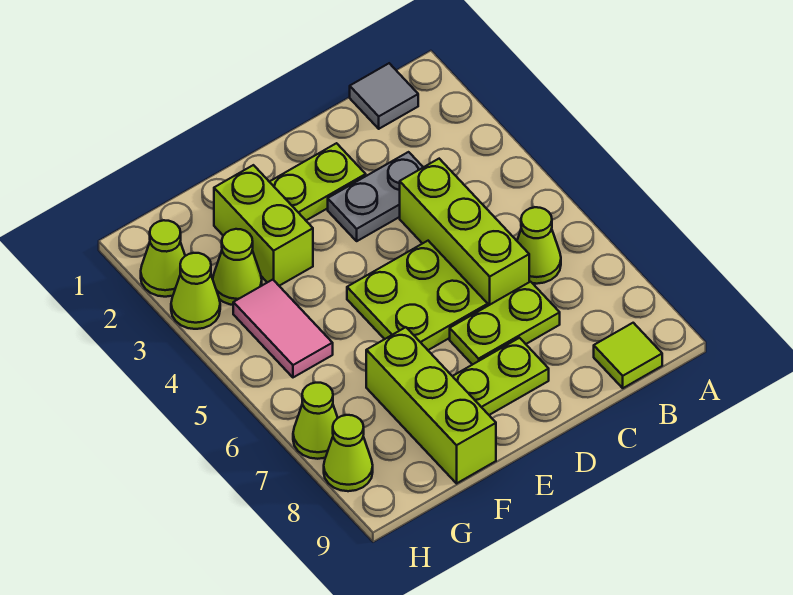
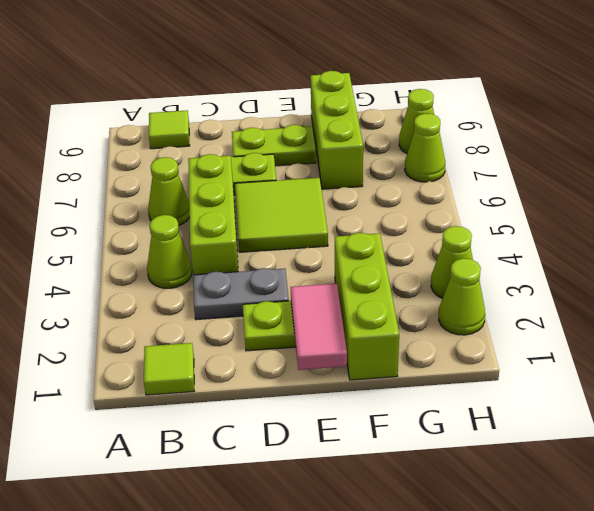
grey tile B1 level 1 -> lime tile B1 level 1
lime plate D5:E6 level 1 -> lime tile D5:E6 level 1
lime brick F2:F3 level 1 -> lime brick F1:F3 level 1
lime cone G3 level 1 -> lime cone B4 level 1
pink tile G4:G5 level 1 -> pink tile E1:E2 level 2

